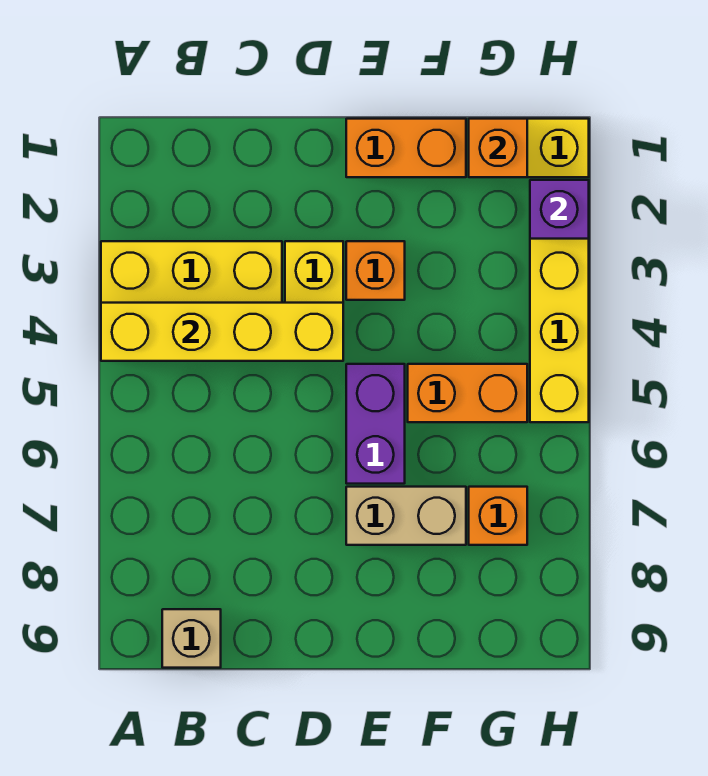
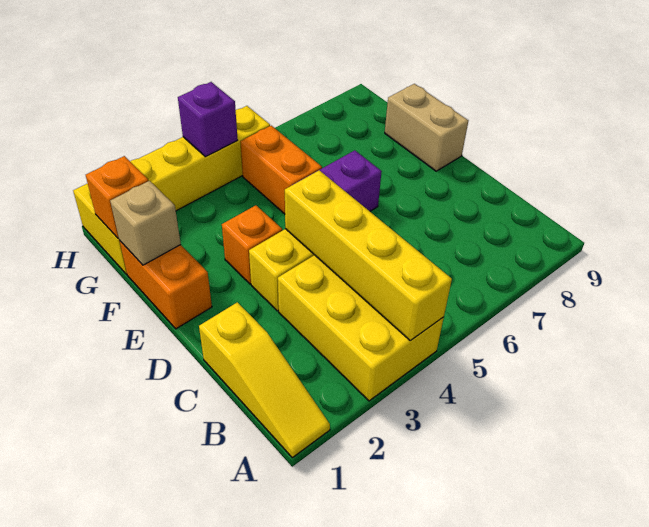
none -> yellow slope A1:C1 level 1 top C
tan brick B9 level 1 -> tan brick F1 level 2
tan brick E7:F7 level 1 -> tan brick E9:F9 level 1
orange brick G7 level 1 -> none
purple brick H2 level 2 -> purple brick H4 level 2

